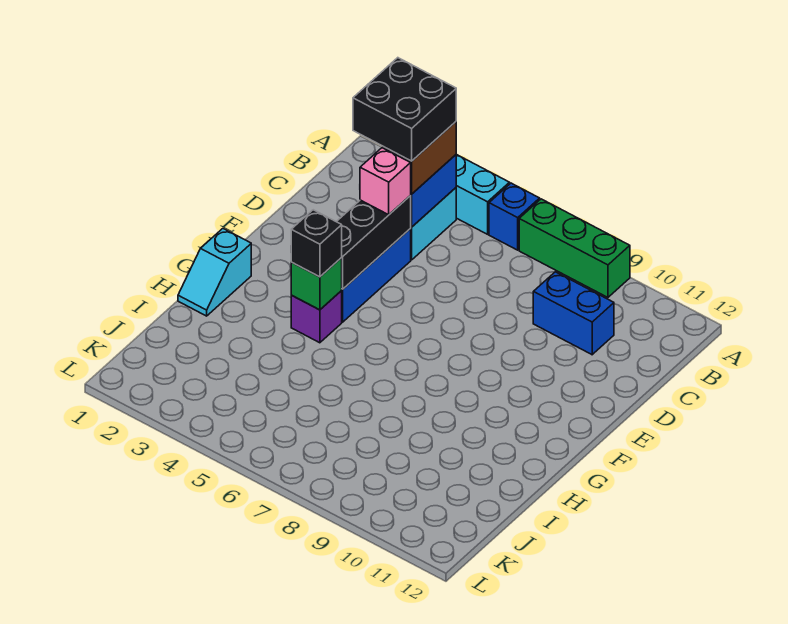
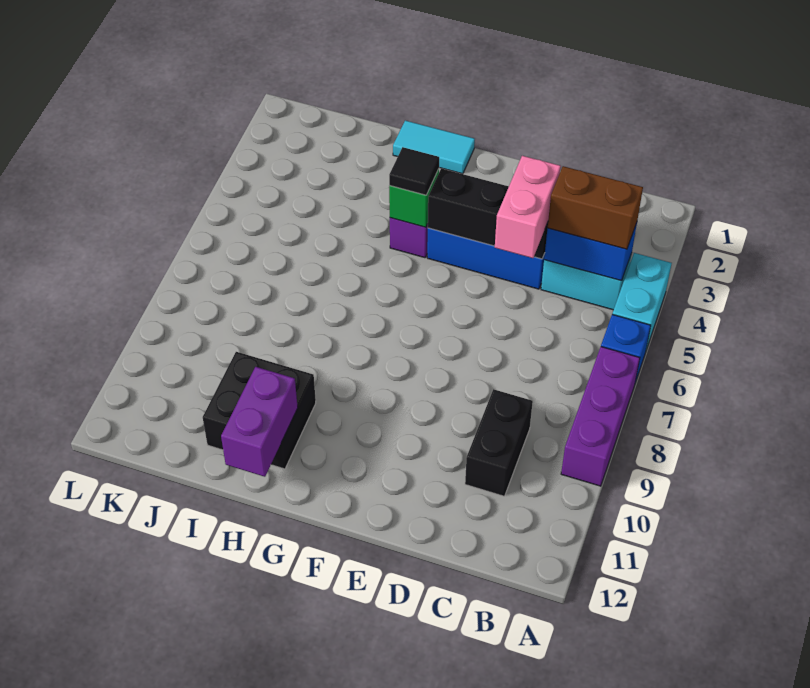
green brick A7:A9 level 1 -> purple brick A7:A9 level 1
black brick B3:C4 level 4 -> black brick H10:I11 level 1
blue brick C9:C10 level 1 -> black brick C9:C10 level 1
pink brick D4 level 3 -> pink brick D4:D5 level 3
cyan slope G1:H1 level 1 top G -> cyan tile G1:H1 level 1
black brick G4 level 3 -> black tile G4 level 3
none -> purple brick H11:H12 level 2

